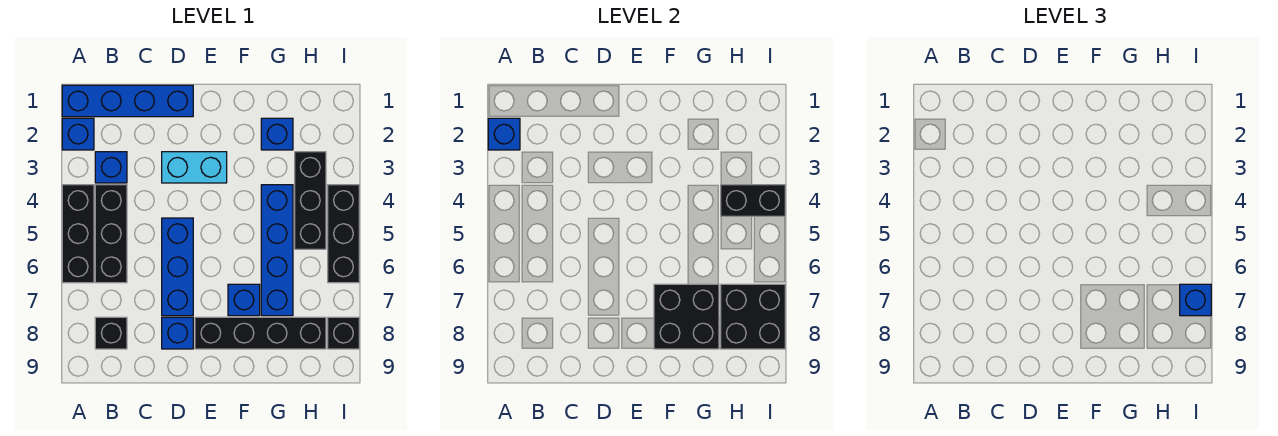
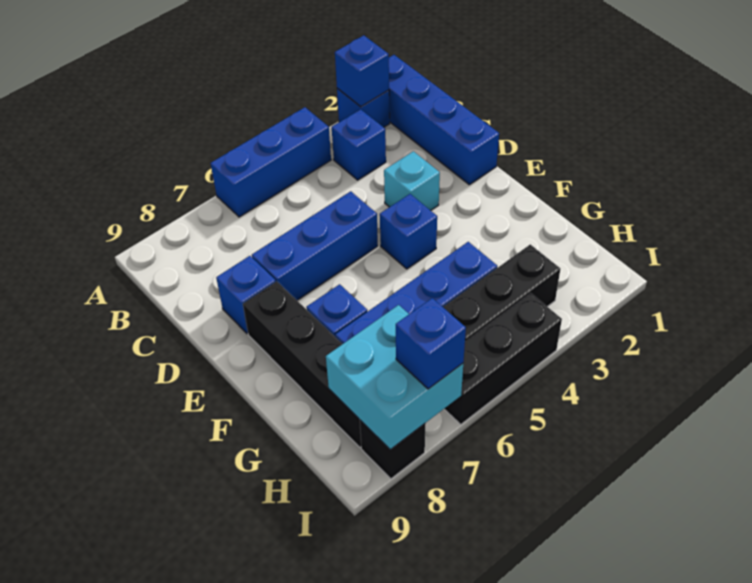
black brick A4:A6 level 1 -> blue brick A4:A6 level 1
black brick B4:B6 level 1 -> none
black brick B8 level 1 -> none
cyan brick D3:E3 level 1 -> cyan brick D3 level 1
black brick F7:G8 level 2 -> none
blue brick G2 level 1 -> blue brick E4 level 1
black brick H4:I4 level 2 -> none
black brick H7:I8 level 2 -> cyan brick H7:I8 level 2

